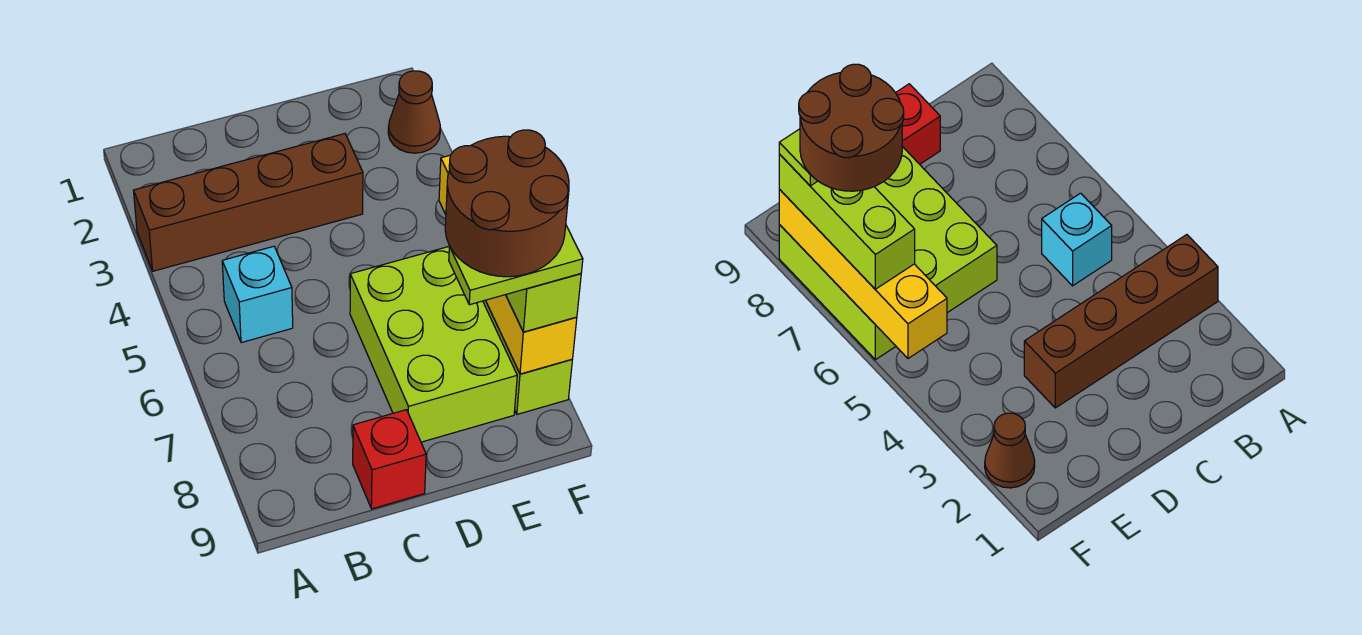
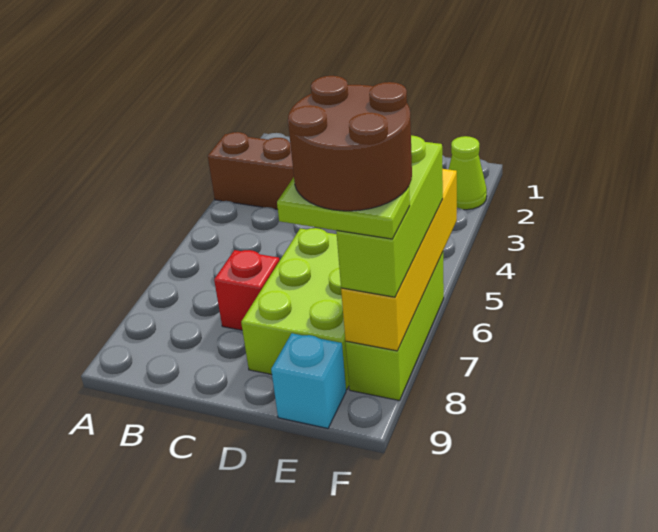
cyan brick B5 level 1 -> cyan brick E9 level 1
red brick C9 level 1 -> red brick C7 level 1
brown cone F2 level 1 -> lime cone F2 level 1

